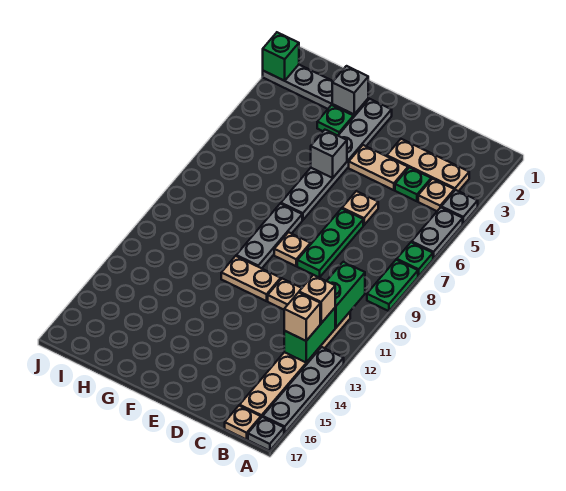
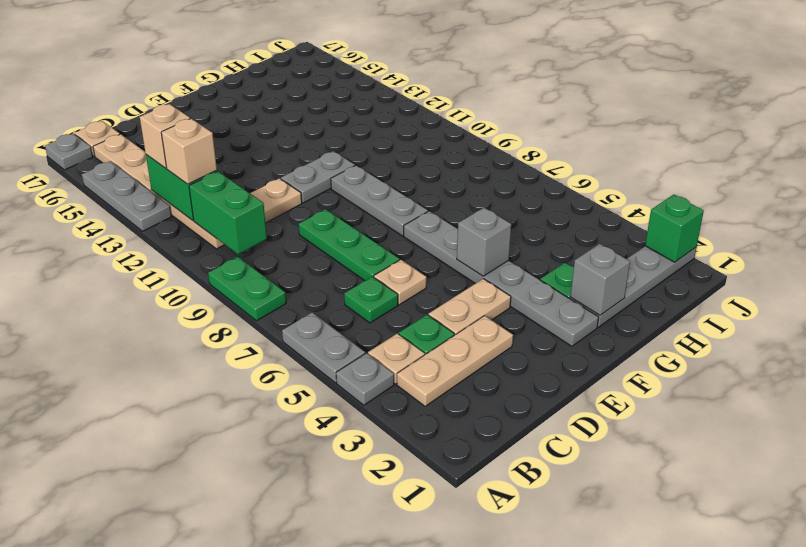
green plate A7 level 1 -> green plate C6 level 1
grey plate A13:A16 level 1 -> grey plate A13:A15 level 1
tan plate E9 level 1 -> none
tan plate E11:F11 level 1 -> grey plate E11:F11 level 1

